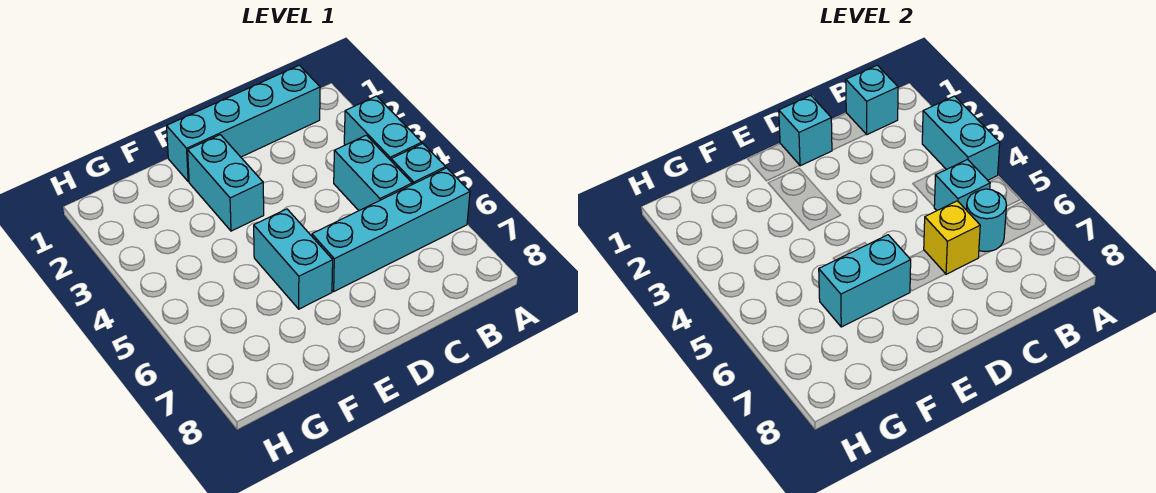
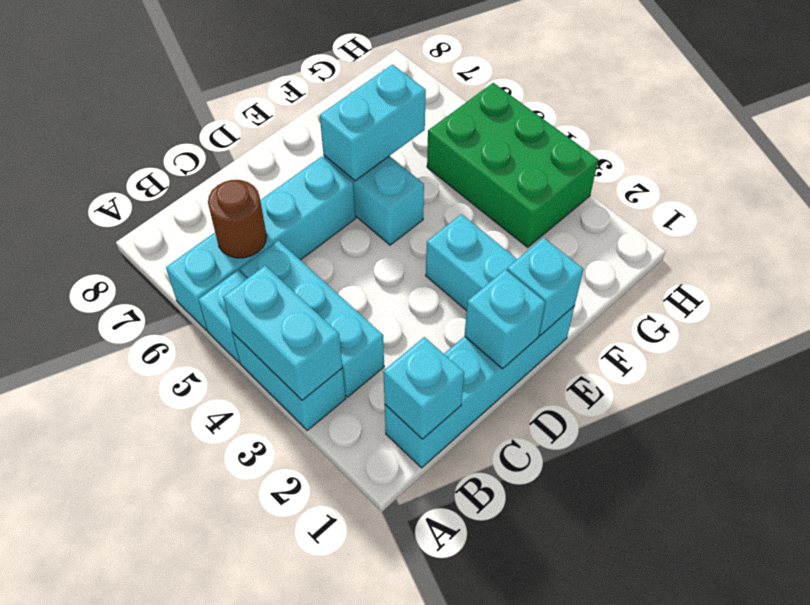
cyan brick B4:B5 level 1 -> cyan brick B3:B5 level 1
cyan brick B5 level 2 -> cyan brick E1 level 2
cyan round brick B6 level 2 -> brown round brick B6 level 2
yellow brick C6 level 2 -> none
none -> green brick G3:H5 level 1

